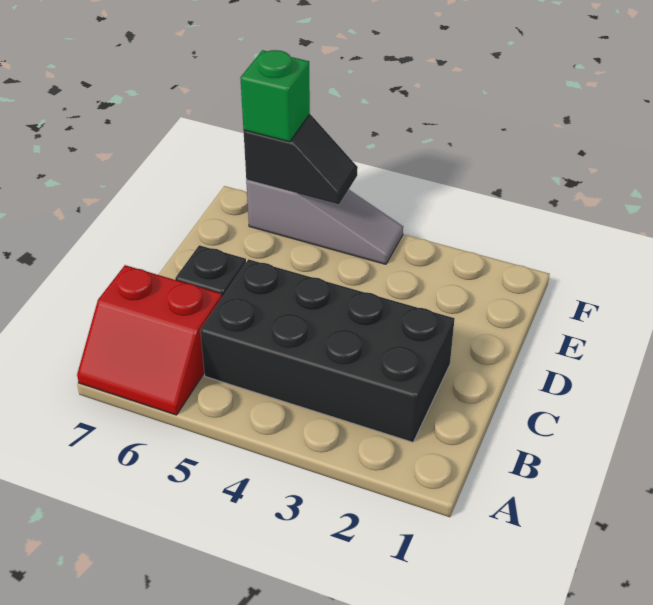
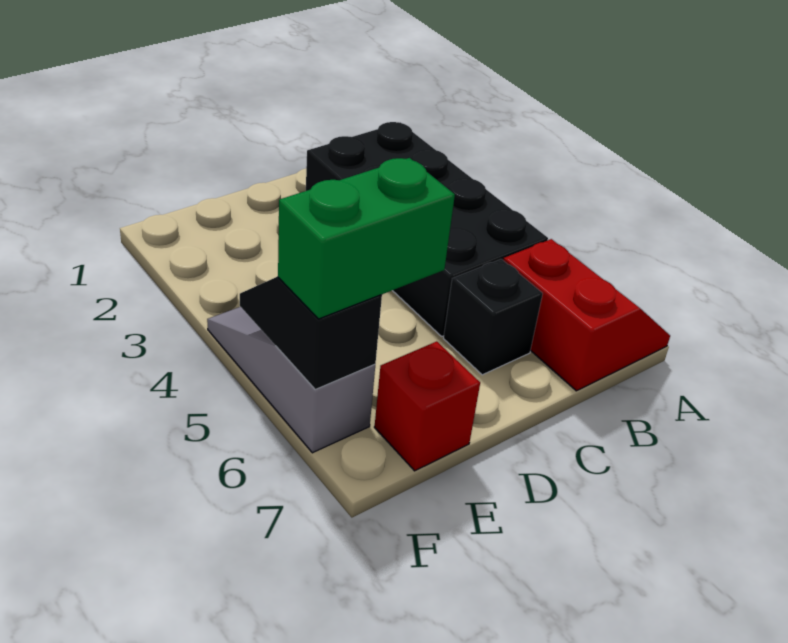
none -> red brick E7 level 1
green brick F6 level 3 -> green brick E6:F6 level 3

